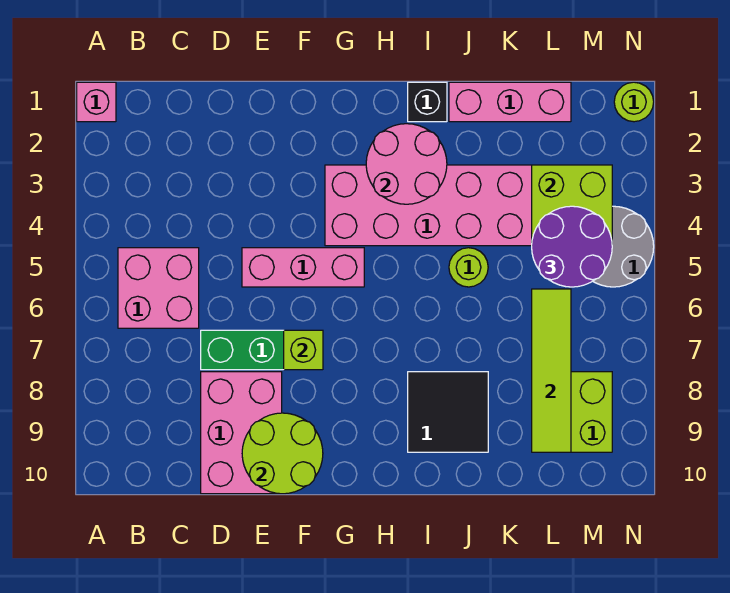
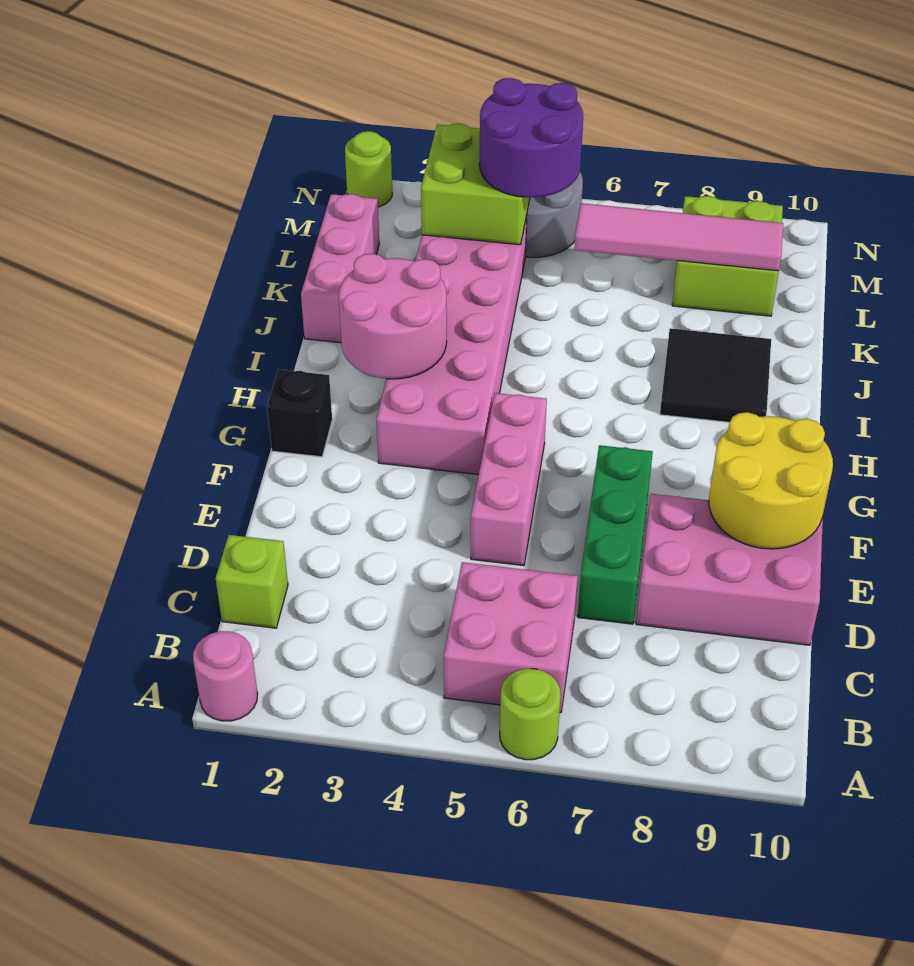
pink brick A1 level 1 -> pink round brick A1 level 1
lime round brick E9:F10 level 2 -> yellow round brick E9:F10 level 2
lime brick F7 level 2 -> lime brick C1 level 1
black brick I1 level 1 -> black brick G1 level 1
lime round brick J5 level 1 -> lime round brick A6 level 1
lime tile L6:L9 level 2 -> pink tile L6:L9 level 2

